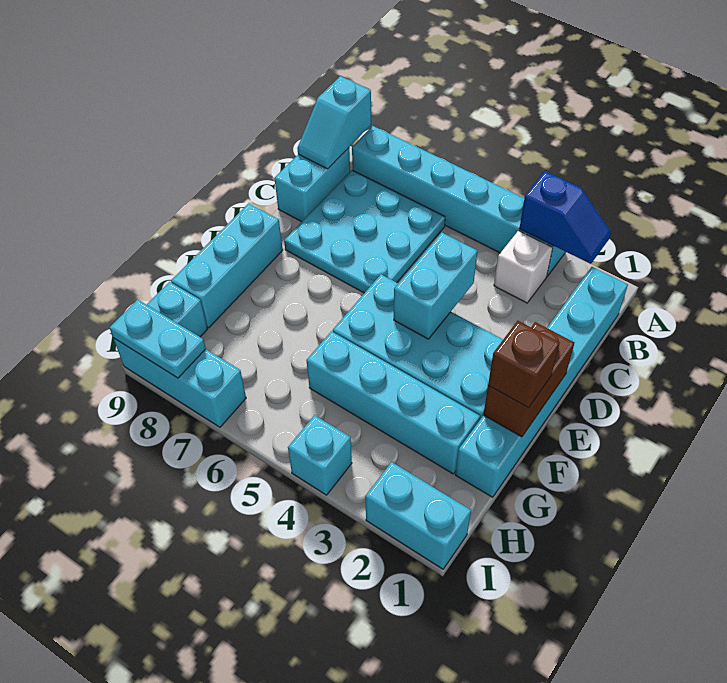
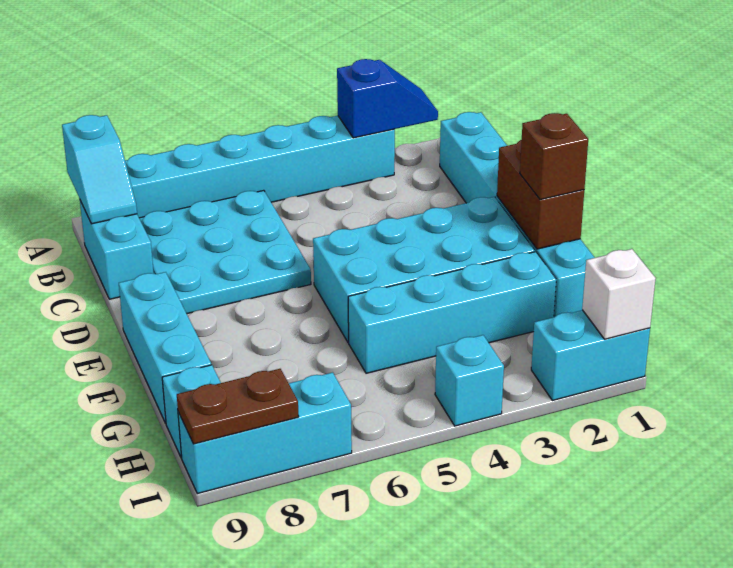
white brick B3 level 1 -> white brick I1 level 2
cyan brick D4:E4 level 2 -> none
cyan plate I8:I9 level 2 -> brown plate I8:I9 level 2

